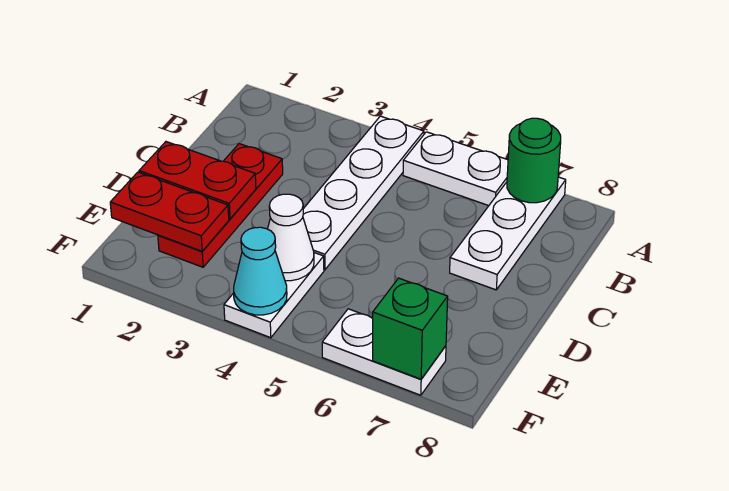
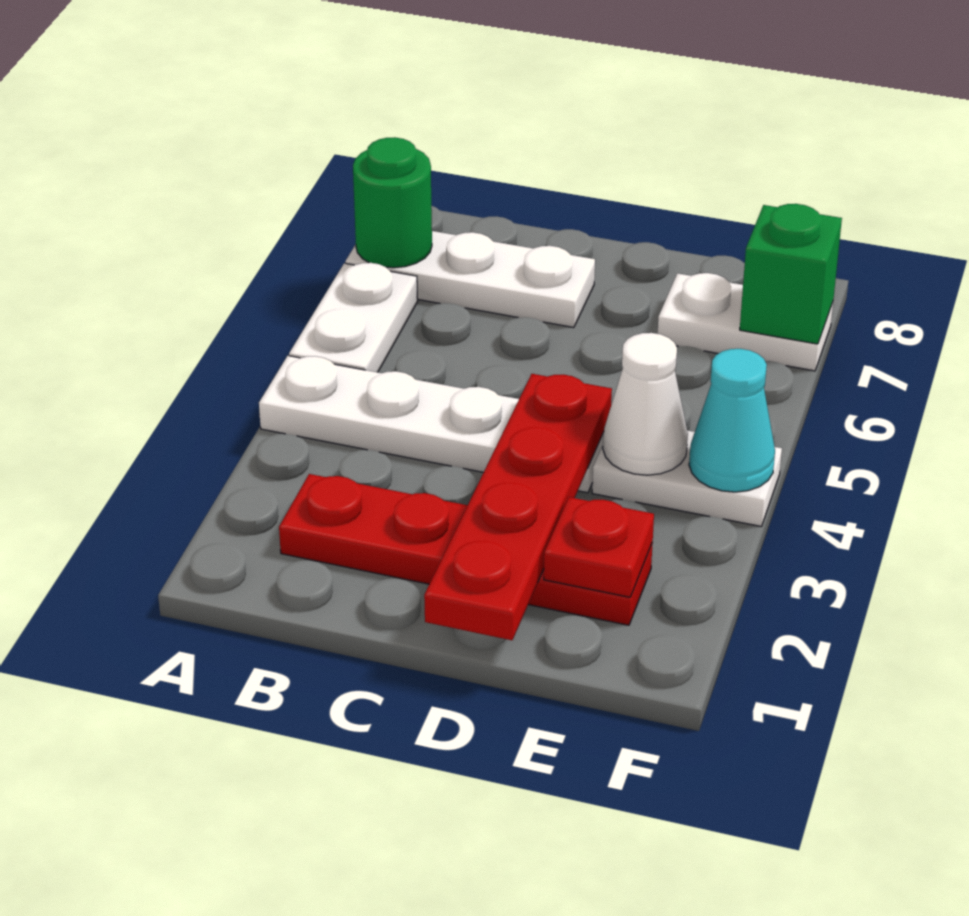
red plate C2:E2 level 1 -> red plate B2:E2 level 1
red plate D1:D2 level 2 -> red plate D1:D4 level 2
red plate E1:E2 level 2 -> red plate E2 level 2
white plate F6:F7 level 1 -> white plate E7:F7 level 1

